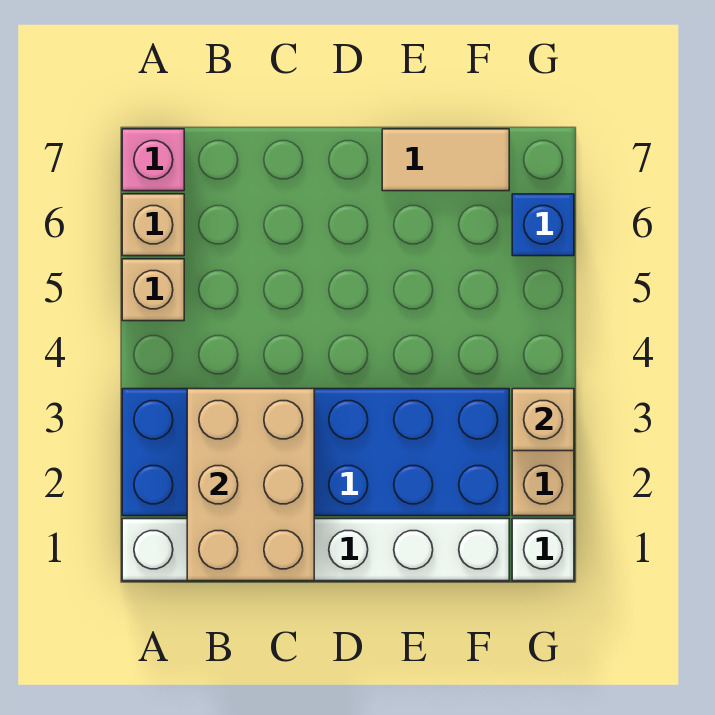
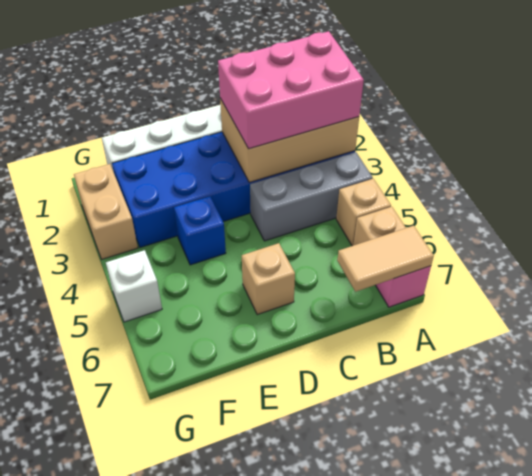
none -> pink brick A2:C3 level 3
none -> grey brick A4:C4 level 1
tan brick B1:C3 level 2 -> tan brick A2:C3 level 2
tan tile E7:F7 level 1 -> tan tile A7:B7 level 2
white brick G1 level 1 -> white brick G5 level 1
tan brick G3 level 2 -> tan brick D6 level 1
blue brick G6 level 1 -> blue brick E4 level 1

